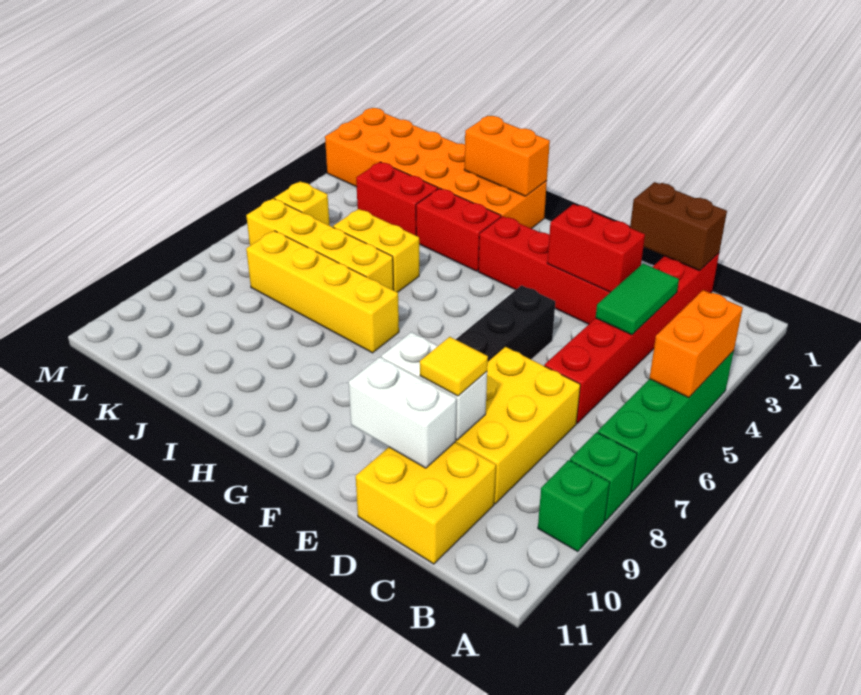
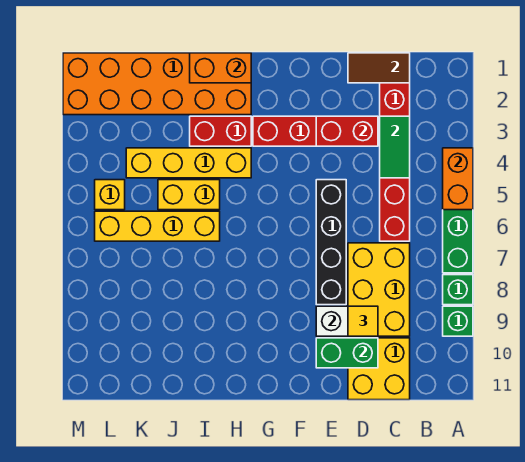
brown brick C1:D1 level 2 -> brown tile C1:D1 level 2
white brick D10:E10 level 2 -> green brick D10:E10 level 2
yellow brick H7:K7 level 1 -> yellow brick H4:K4 level 1
red brick J3:K3 level 1 -> none

